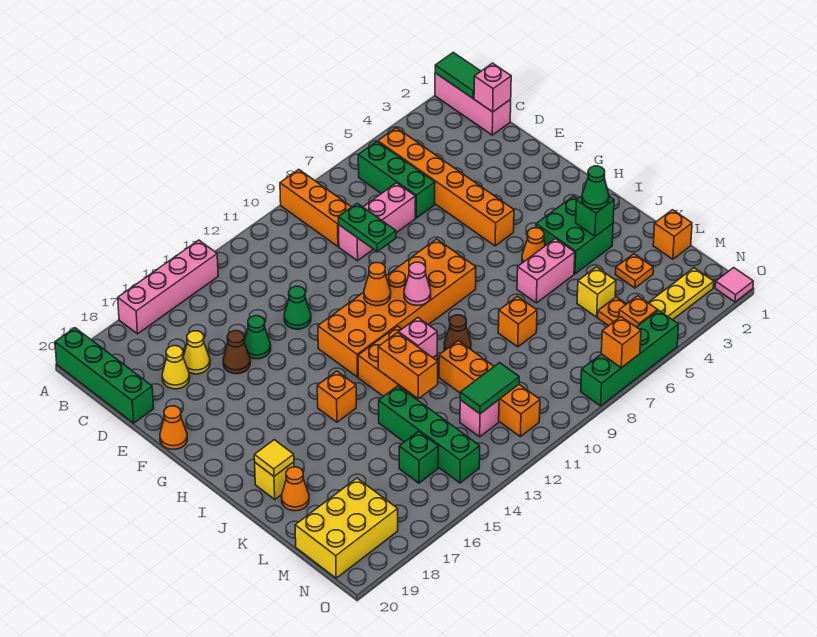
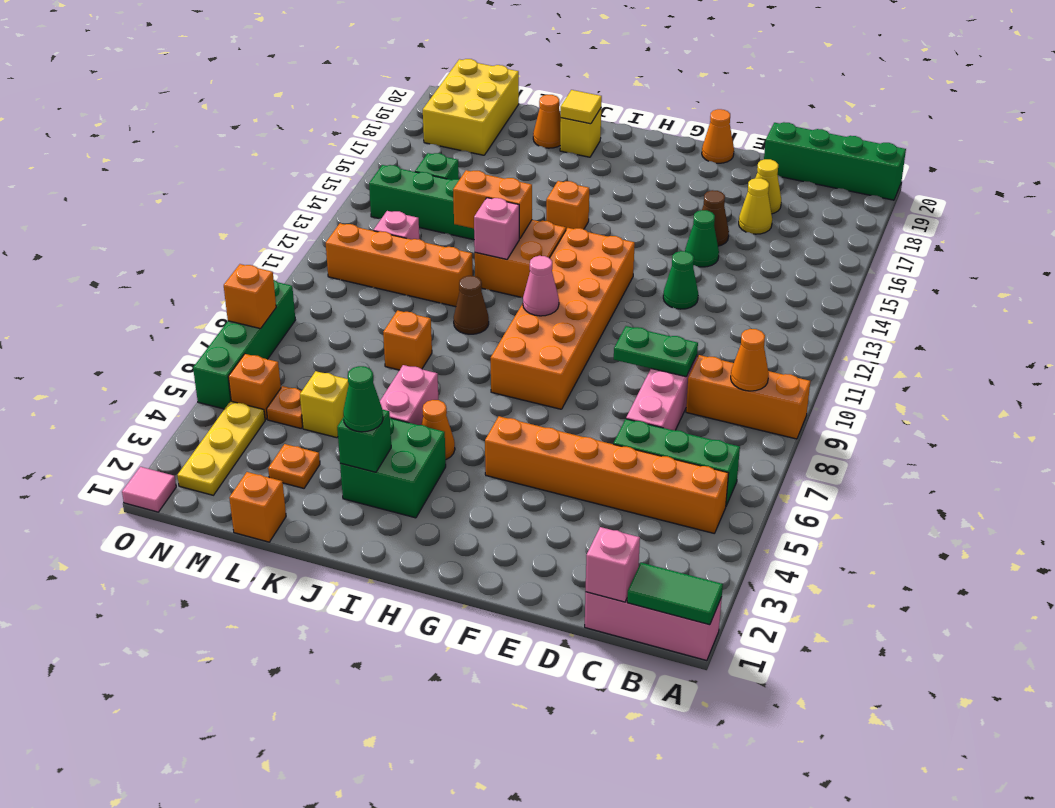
pink brick A14:A17 level 1 -> none
orange cone G11 level 2 -> orange cone B9 level 2
green tile M11:M12 level 2 -> none

